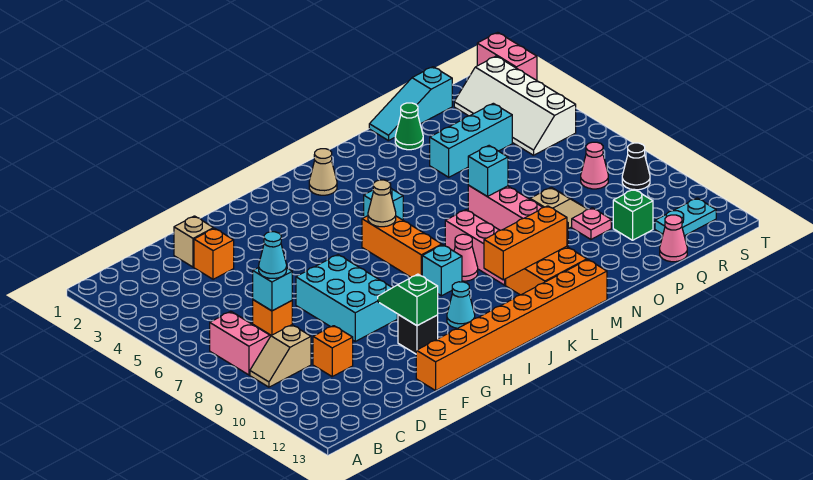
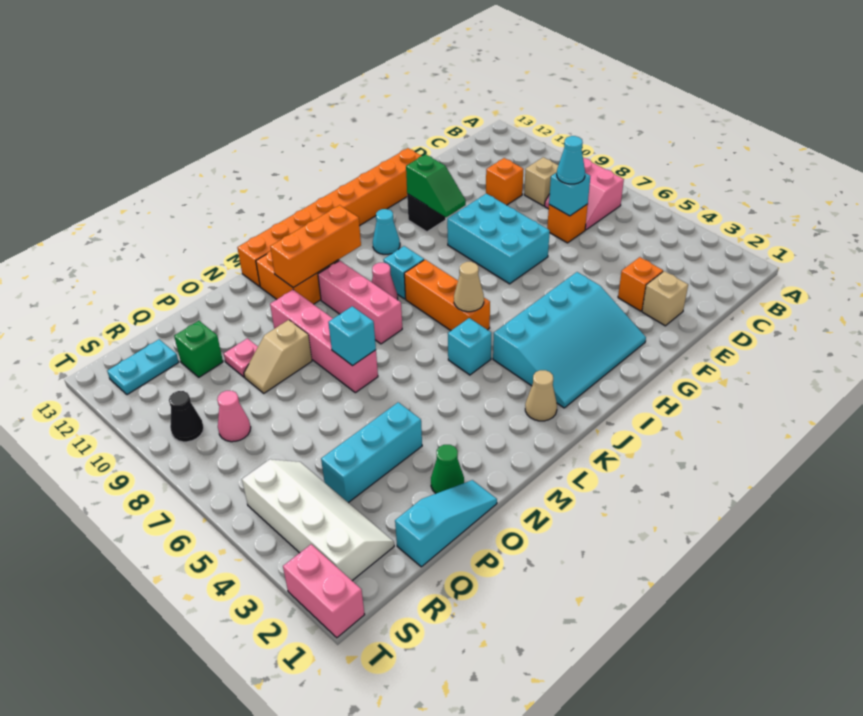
none -> cyan slope G2:J4 level 1 top 4
pink cone Q13 level 1 -> none

